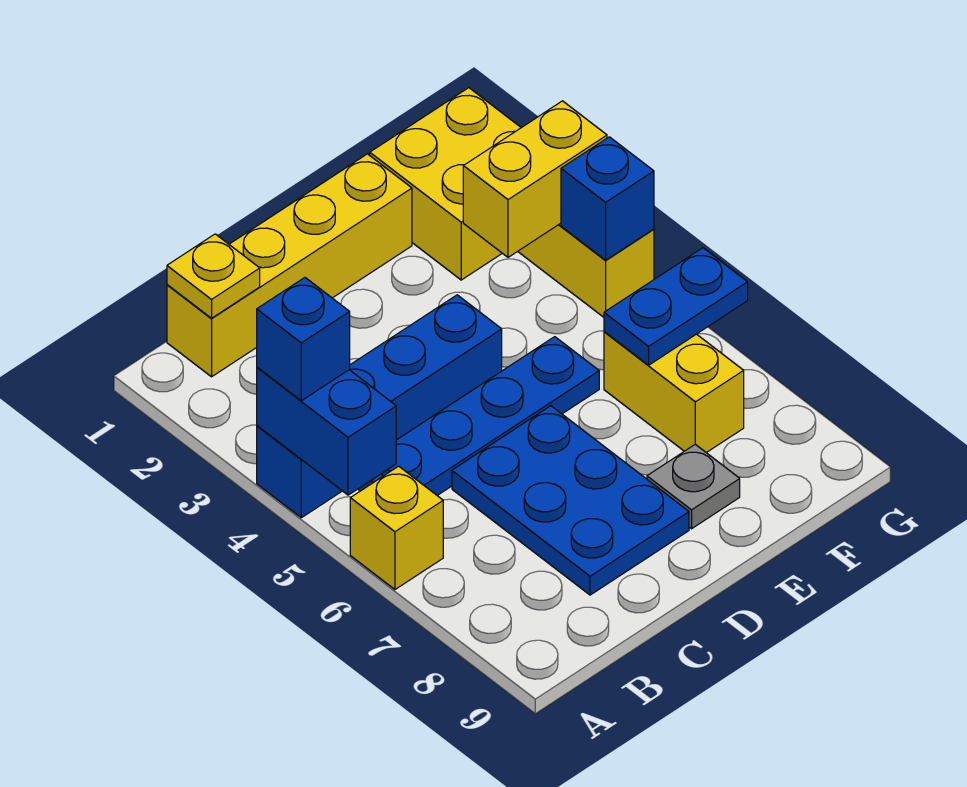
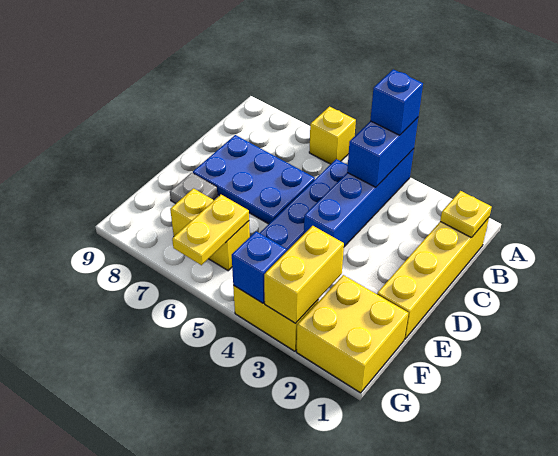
blue brick A4:A5 level 2 -> blue brick A4:B4 level 2
blue plate F6:G6 level 2 -> yellow plate F6:G6 level 2

